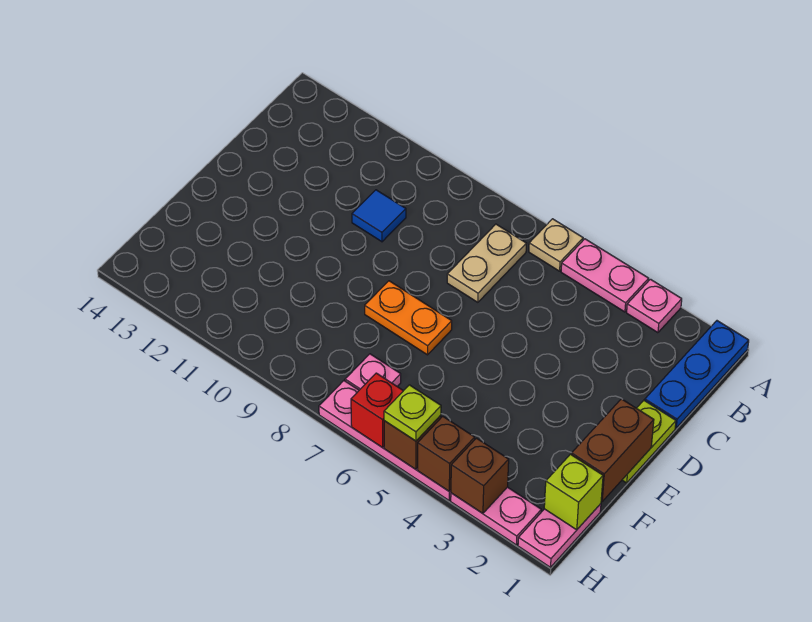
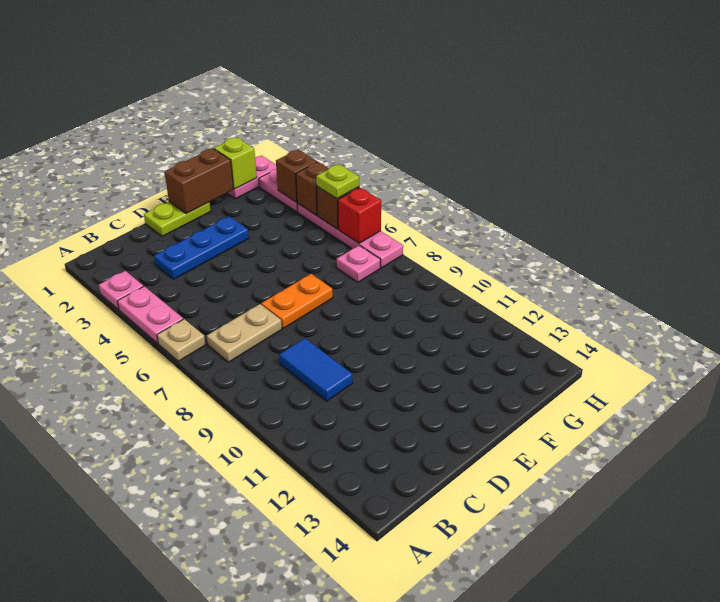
blue plate A1:C1 level 1 -> blue plate C3:E3 level 1
blue tile C10 level 1 -> blue tile C9:C10 level 1
orange plate E7:E8 level 1 -> orange plate D7:E7 level 1

